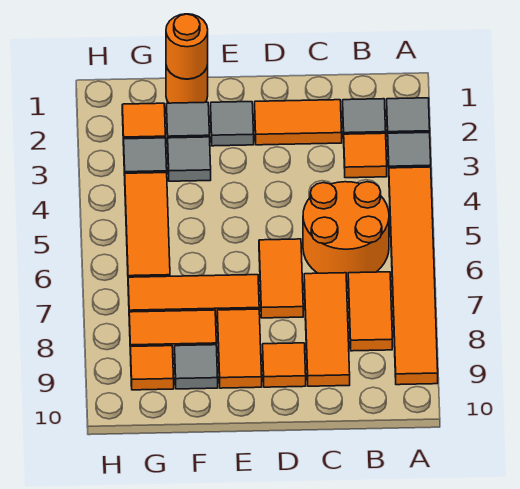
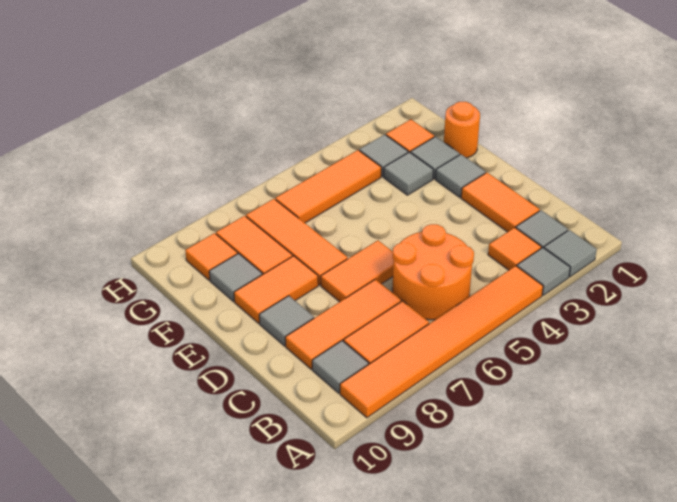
none -> grey tile B9 level 1
orange tile D9 level 1 -> grey tile D9 level 1
orange round brick F1 level 2 -> none

